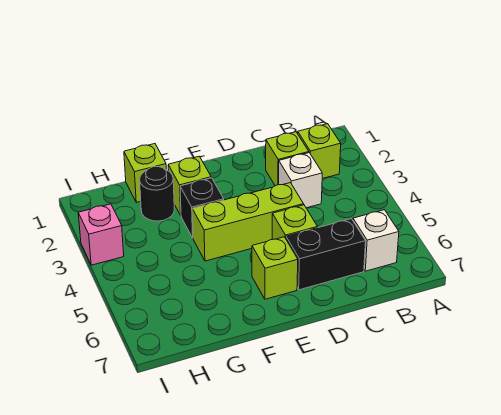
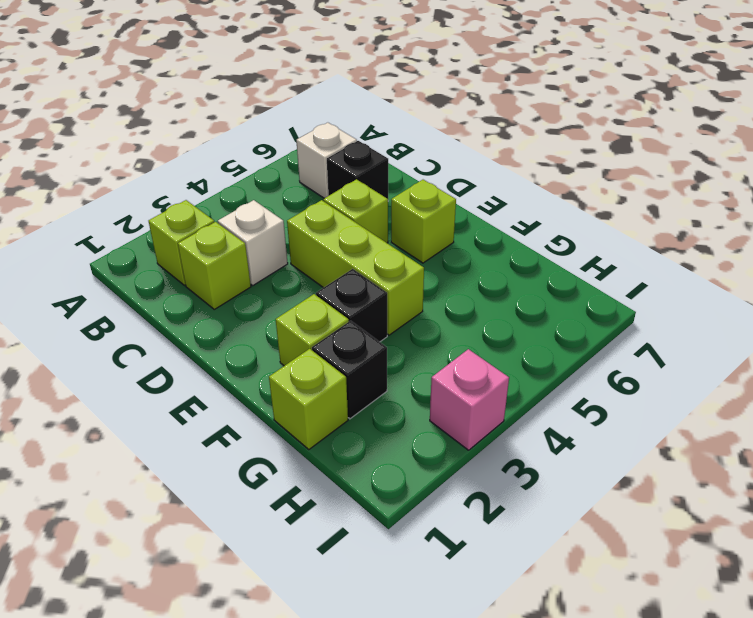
black brick C6:D6 level 1 -> black brick C6 level 1
black round brick G2 level 1 -> black brick G2 level 1

